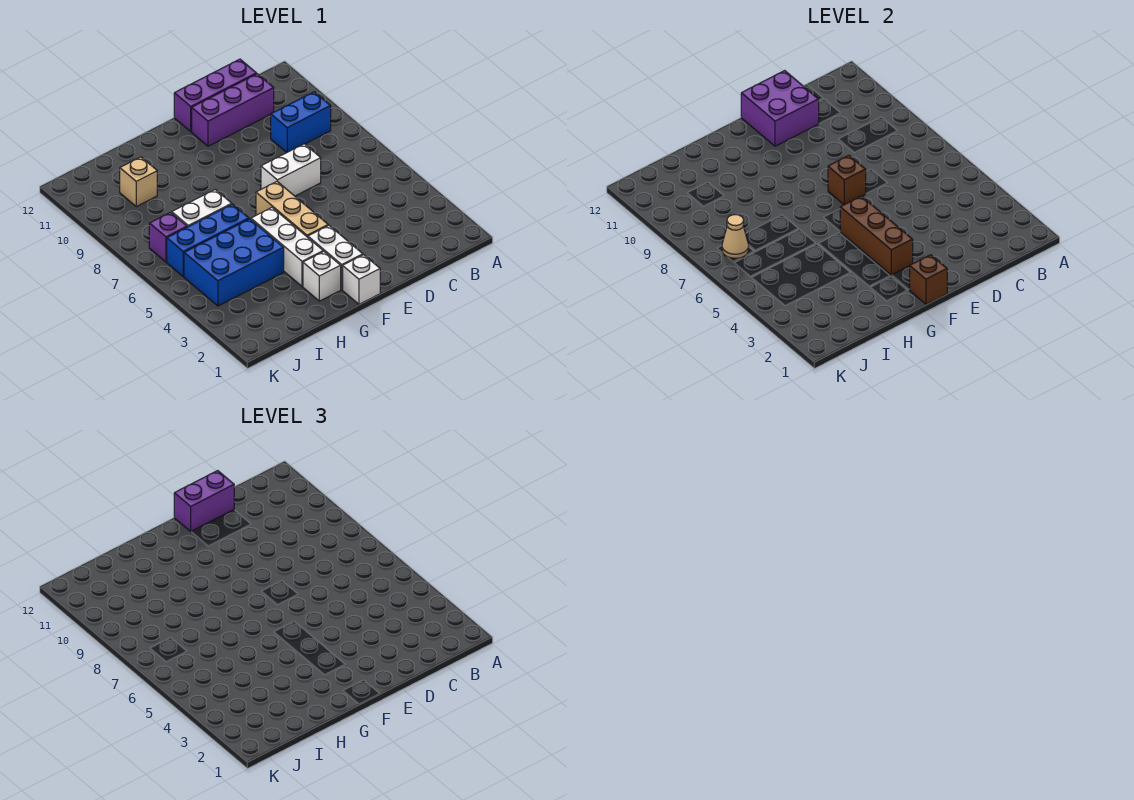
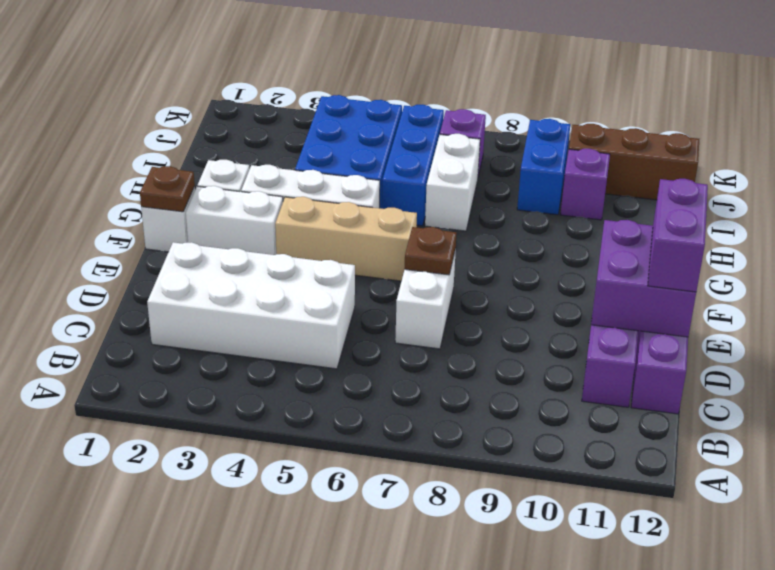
blue brick B9:C9 level 1 -> blue brick I9:J9 level 1
none -> white brick C2:D5 level 1
brown brick E7 level 2 -> brown plate E7 level 2
brown brick F1 level 2 -> brown plate F1 level 2
brown brick F3:F5 level 2 -> brown brick J10:J12 level 1
tan brick I10 level 1 -> purple brick I10 level 1
tan cone J7 level 2 -> none

